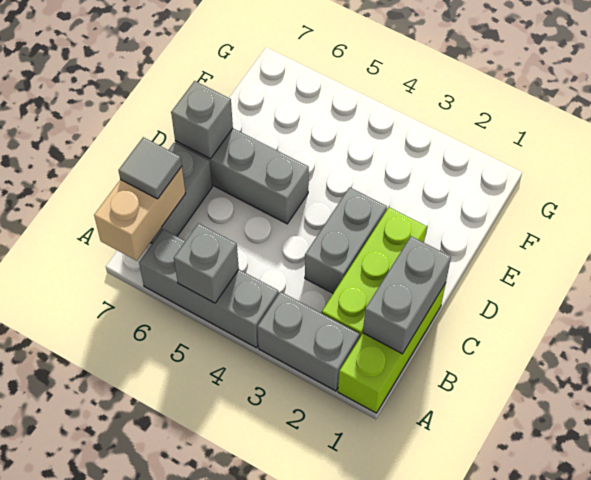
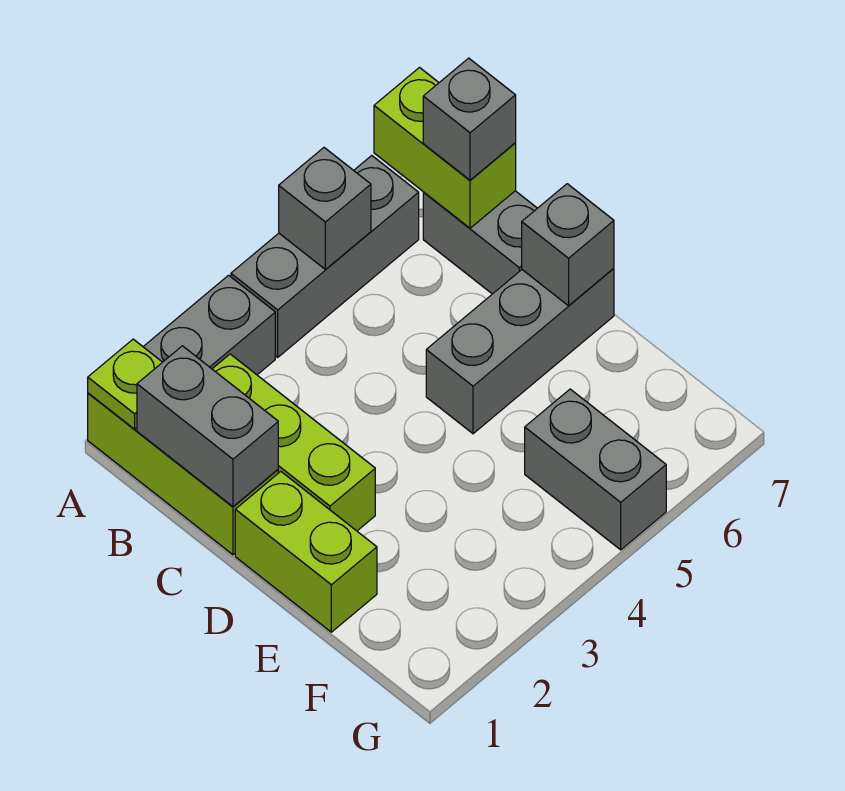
none -> lime plate A1 level 2
tan brick A7:B7 level 2 -> lime brick A7:B7 level 2
grey tile B7 level 3 -> grey brick B7 level 3
grey brick C3:D3 level 1 -> grey brick F5:G5 level 1
none -> lime brick D1:E1 level 1

